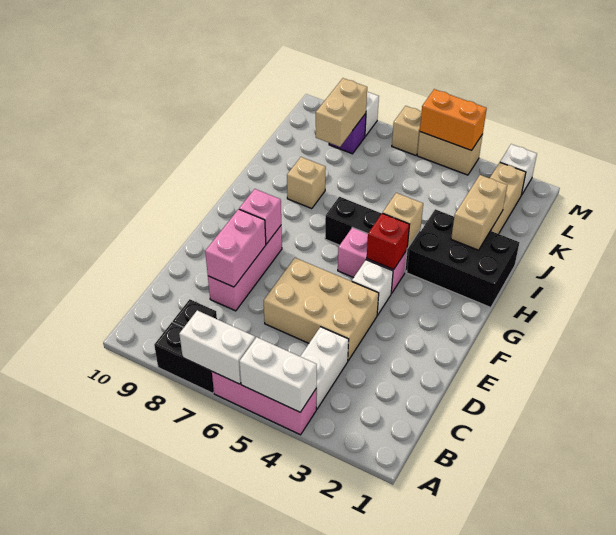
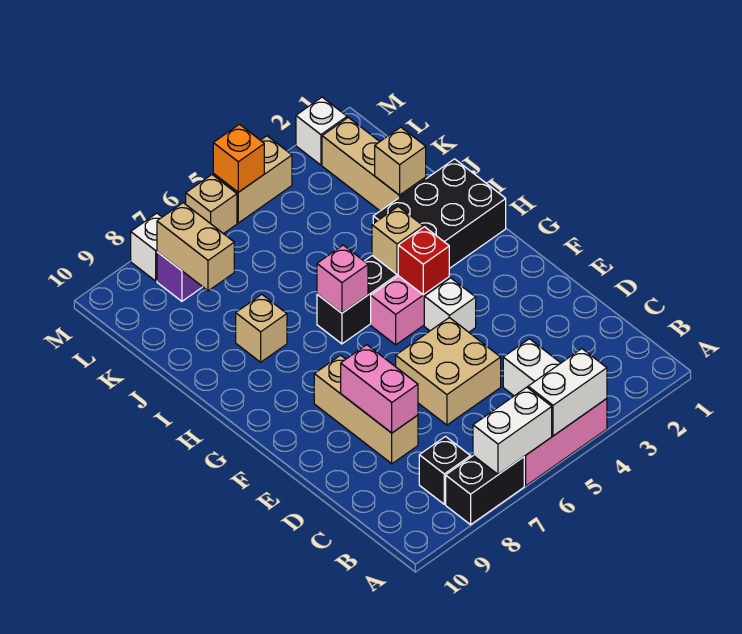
tan brick D4:E6 level 1 -> tan brick D5:E6 level 1
pink brick D8:F8 level 1 -> tan brick D8:F8 level 1
pink brick F8 level 2 -> pink brick H6 level 2
tan brick I2:J2 level 2 -> tan brick J2 level 2
orange brick M4:M5 level 2 -> orange brick M5 level 2

